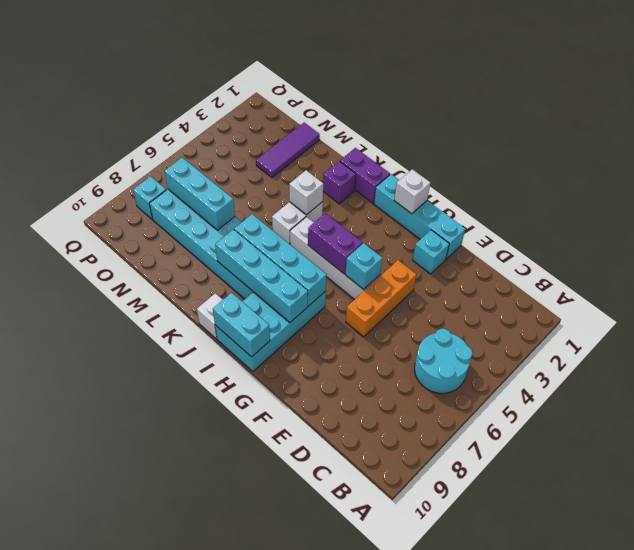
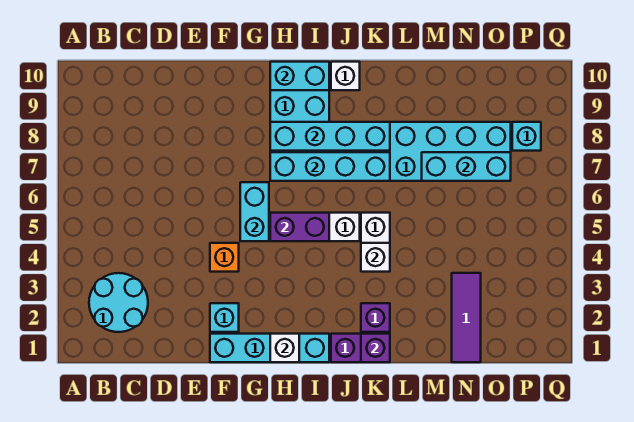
cyan round brick B5:C6 level 1 -> cyan round brick B2:C3 level 1
orange brick F4:F6 level 1 -> orange brick F4 level 1
cyan brick G5 level 2 -> cyan brick G5:G6 level 2
none -> purple brick K1 level 2

